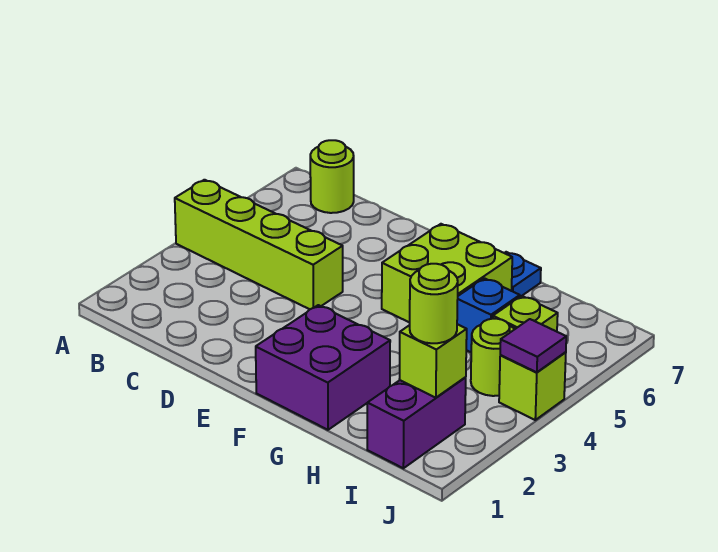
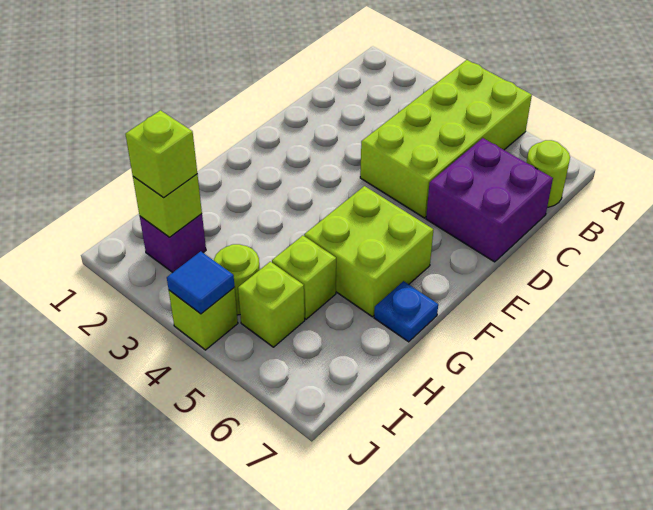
lime brick A4:D4 level 1 -> lime brick A4:D5 level 1
purple brick F1:G2 level 1 -> purple brick C6:D7 level 1
blue brick H5 level 1 -> lime brick H5 level 1
purple brick I1:I2 level 1 -> purple brick I2 level 1
lime round brick I2 level 3 -> lime brick I2 level 3
purple tile J4 level 2 -> blue tile J4 level 2

